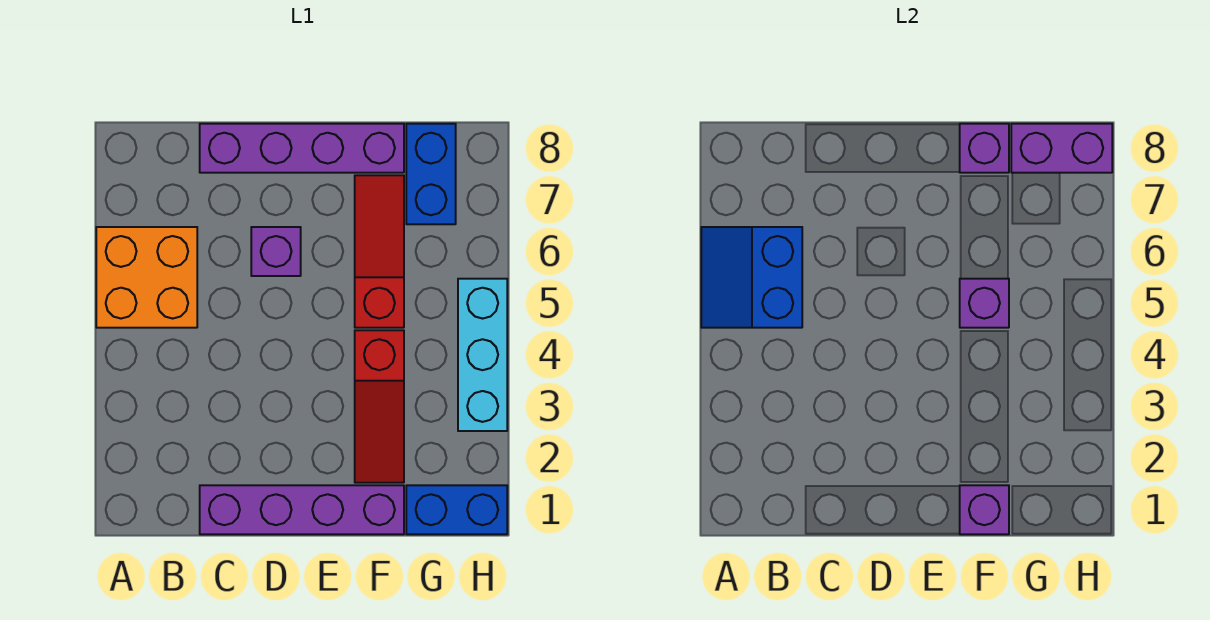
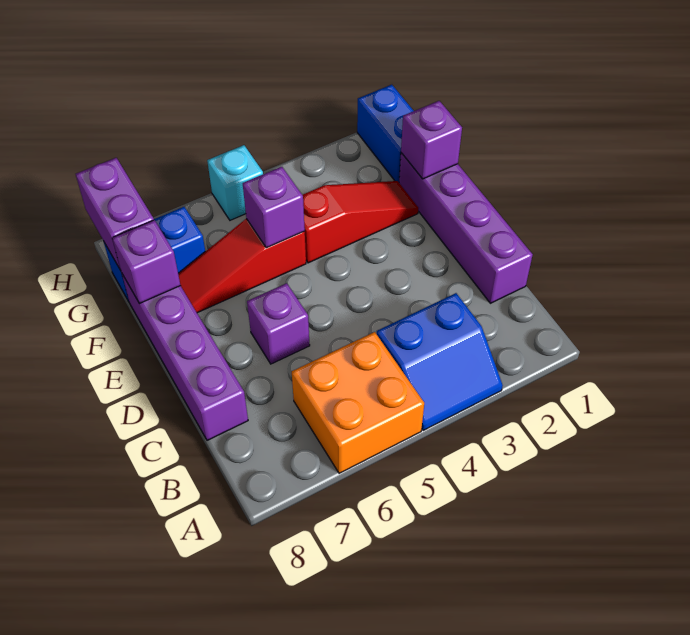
blue slope A5:B6 level 2 top B -> blue slope A3:B4 level 1 top B
cyan brick H3:H5 level 1 -> cyan brick H5 level 1

